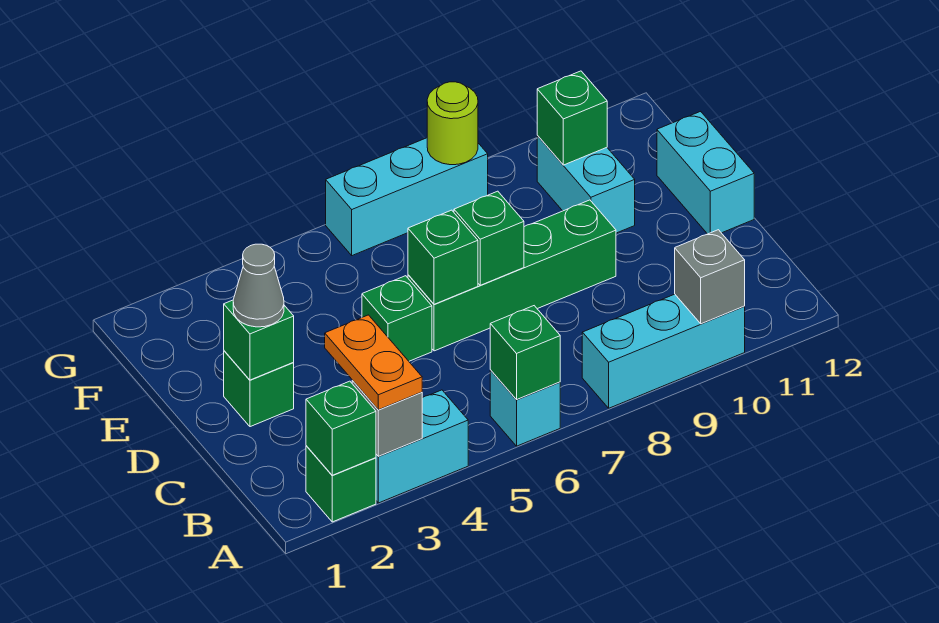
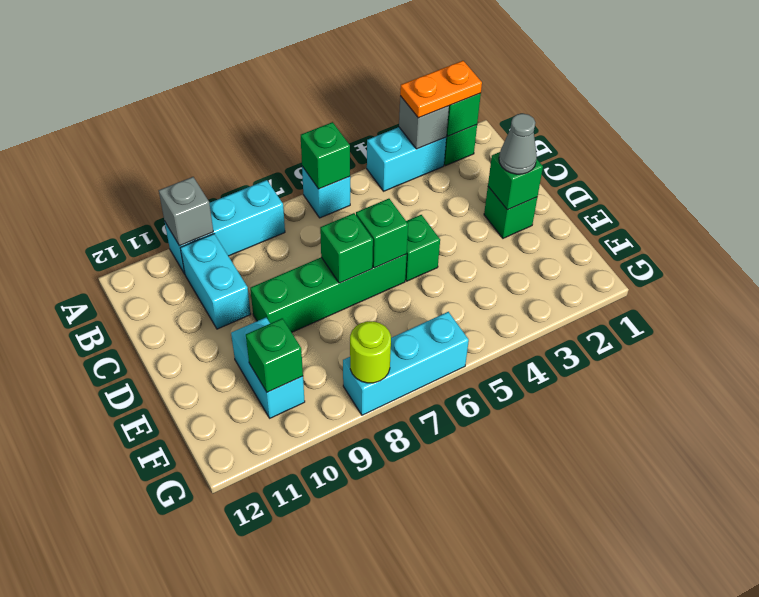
orange plate A3:B3 level 3 -> orange plate A2:A3 level 3
cyan brick D12:E12 level 1 -> cyan brick B10:C10 level 1

